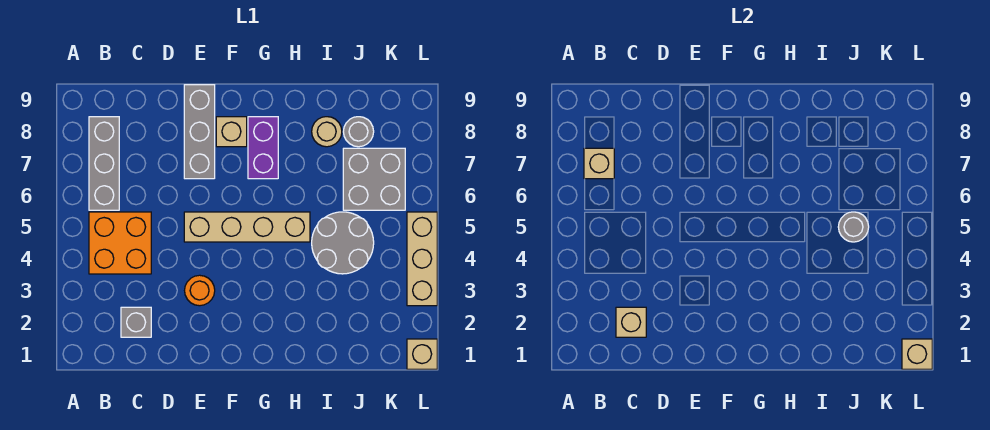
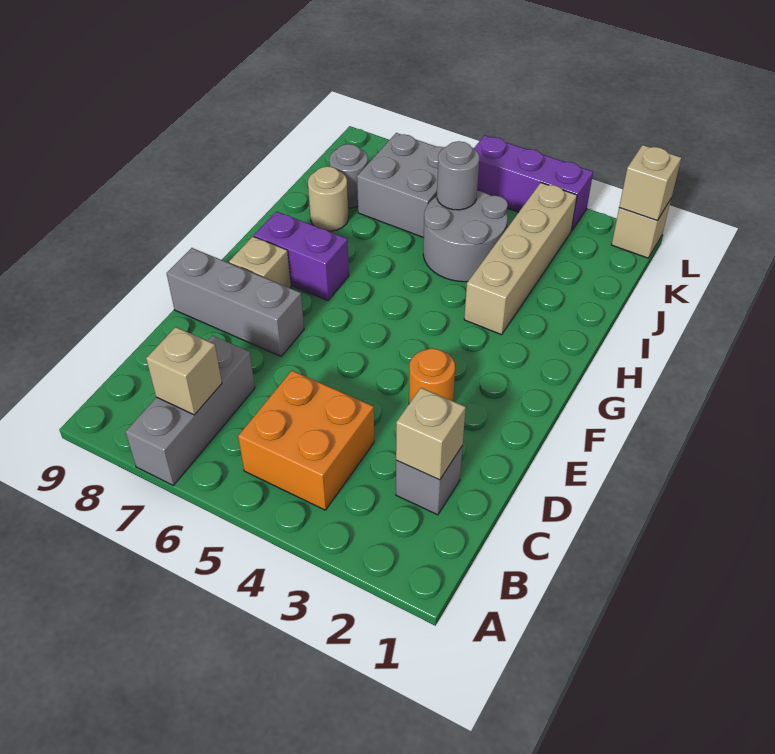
grey brick B6:B8 level 1 -> grey brick A7:C7 level 1
tan brick E5:H5 level 1 -> tan brick H3:K3 level 1
tan brick L3:L5 level 1 -> purple brick L3:L5 level 1

